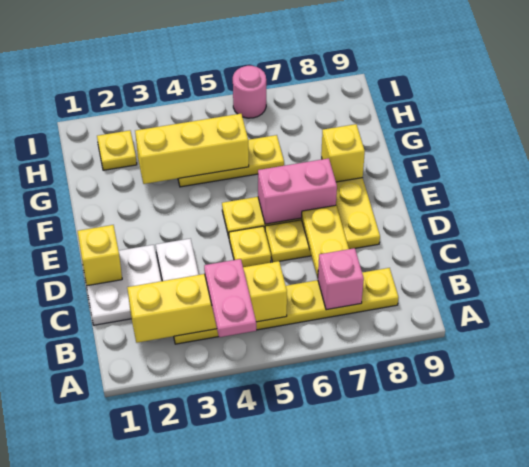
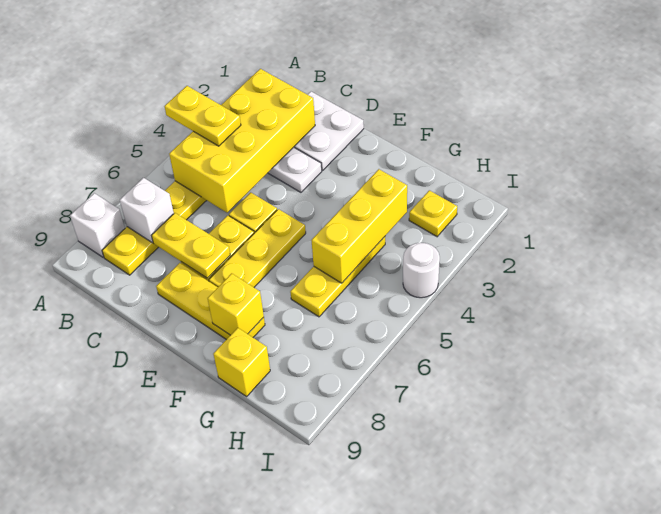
pink plate A4:B4 level 3 -> yellow plate A4:B4 level 3
none -> white brick A8 level 1
yellow brick B2:B5 level 2 -> yellow brick B2:C5 level 2
pink brick B7 level 2 -> white brick B7 level 2
yellow brick D1 level 2 -> yellow brick G9 level 1
pink brick E6:E7 level 2 -> none
none -> white round brick I4 level 1
pink round brick I6 level 1 -> none

